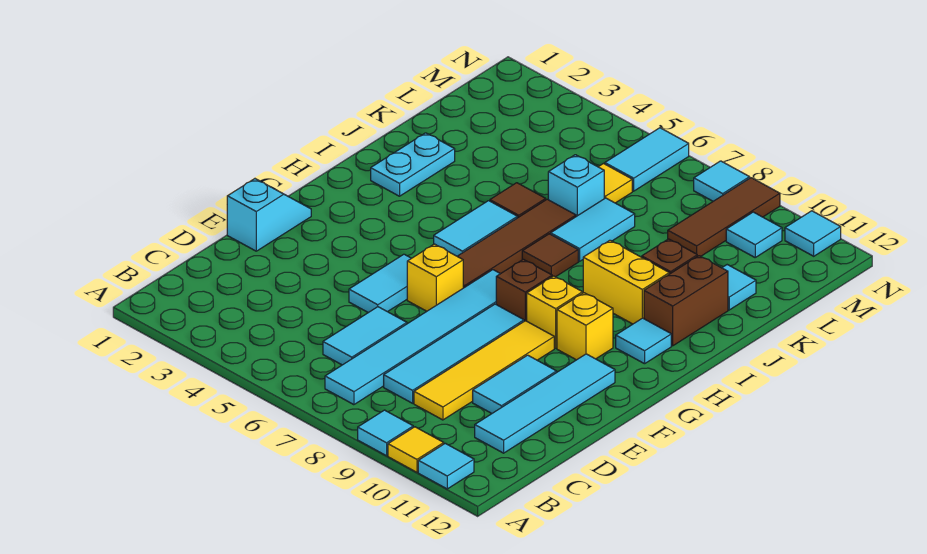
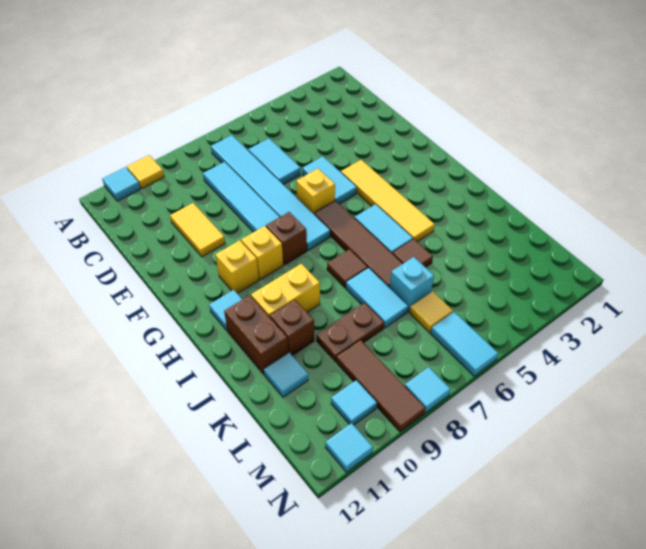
cyan tile A9 level 1 -> none
yellow tile C9:F9 level 1 -> yellow tile F4:I4 level 1
cyan tile C11:F11 level 1 -> none
cyan tile D10:E10 level 1 -> yellow tile D10:E10 level 1
cyan slope E1:F1 level 1 top E -> none
cyan plate I2:J2 level 1 -> none
none -> brown plate K8:K9 level 1

